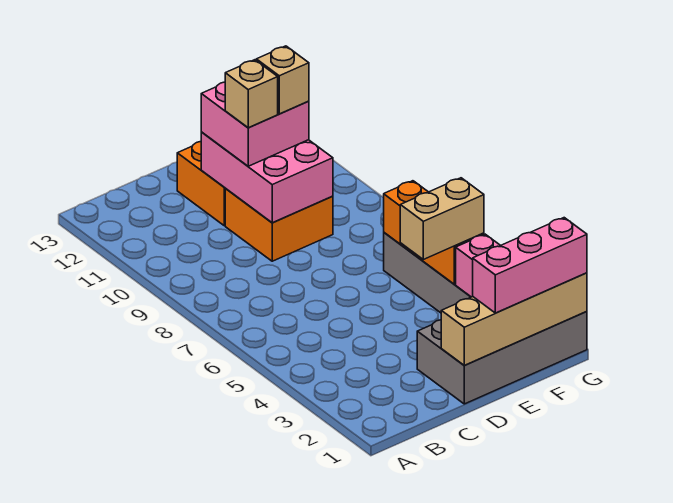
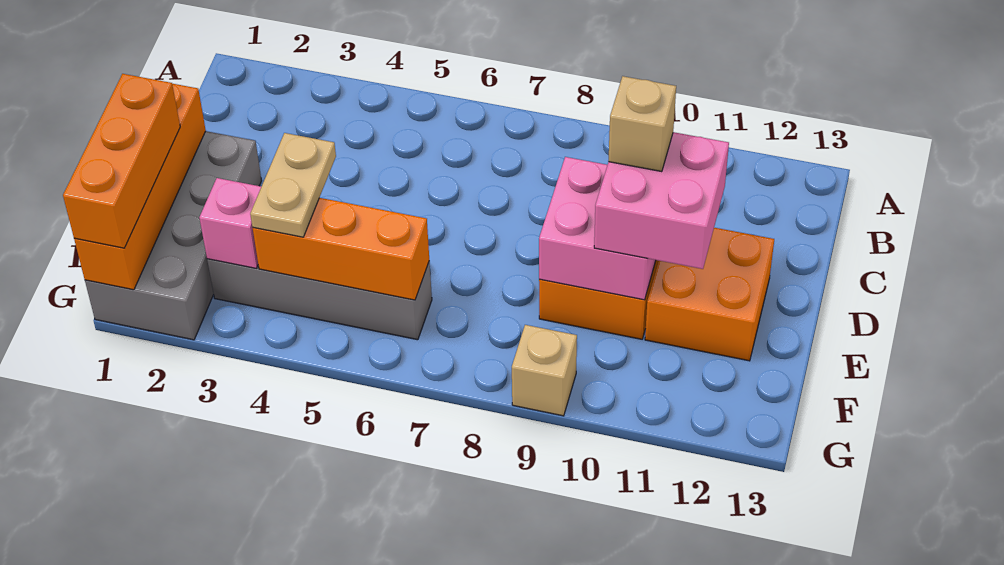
tan brick D1:G1 level 2 -> orange brick D1:G1 level 2
pink brick D9:E11 level 2 -> pink brick D9:E10 level 2
pink brick E1:G1 level 3 -> orange brick E1:G1 level 3
tan brick E4:F4 level 3 -> tan plate E4:F4 level 3
tan brick E10 level 4 -> tan brick G9 level 1

